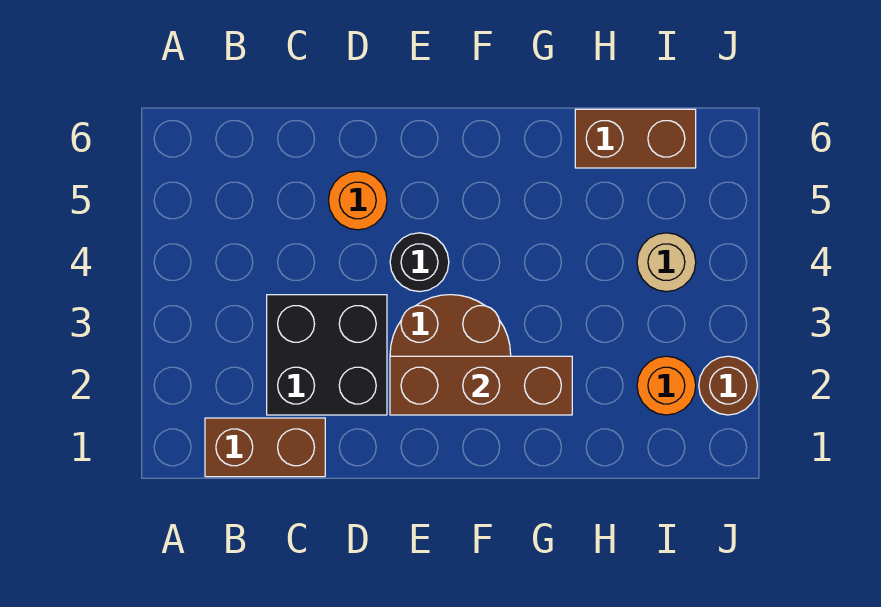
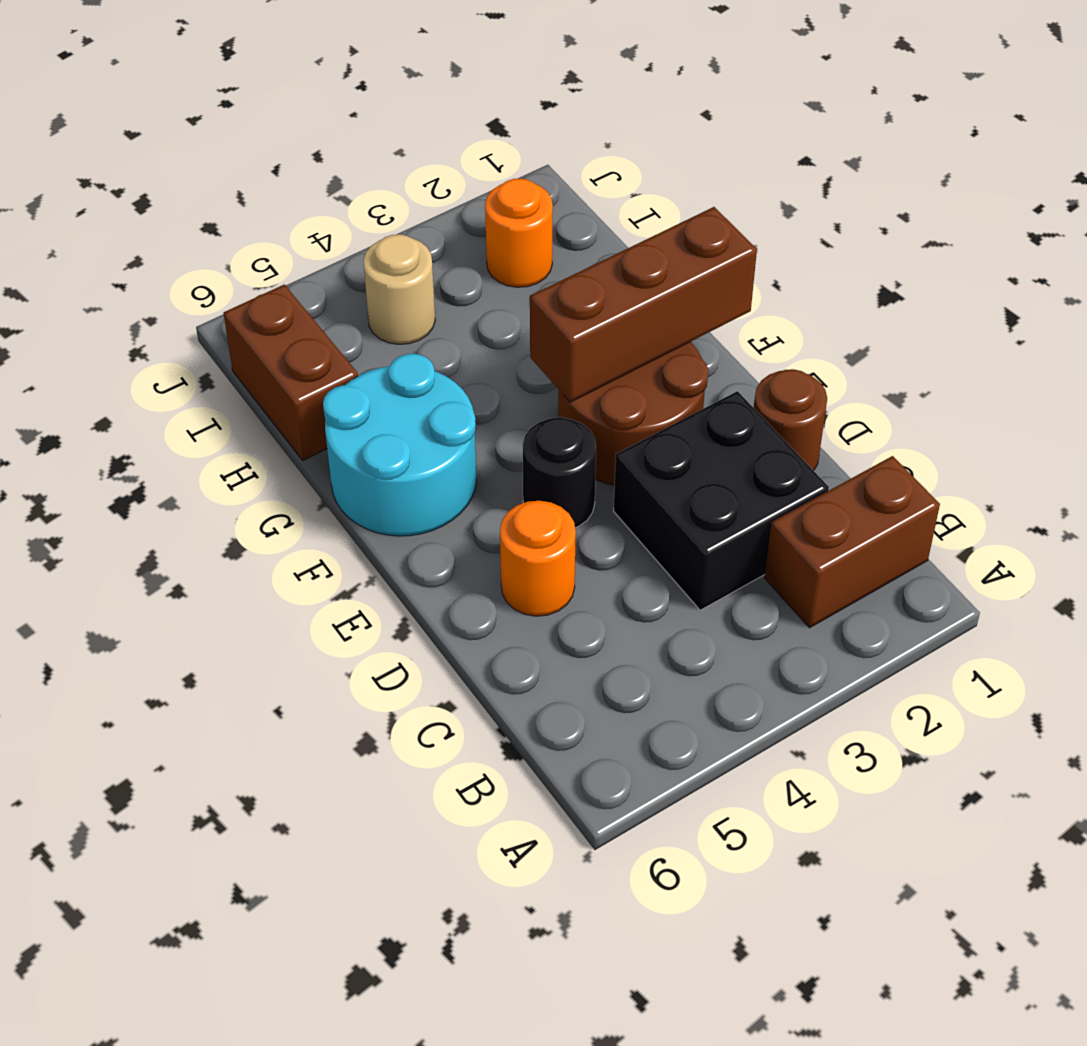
brown brick B1:C1 level 1 -> brown brick B1:B2 level 1
brown brick E2:G2 level 2 -> brown brick F1:F3 level 2
none -> cyan round brick F5:G6 level 1
brown round brick J2 level 1 -> brown round brick D1 level 1

